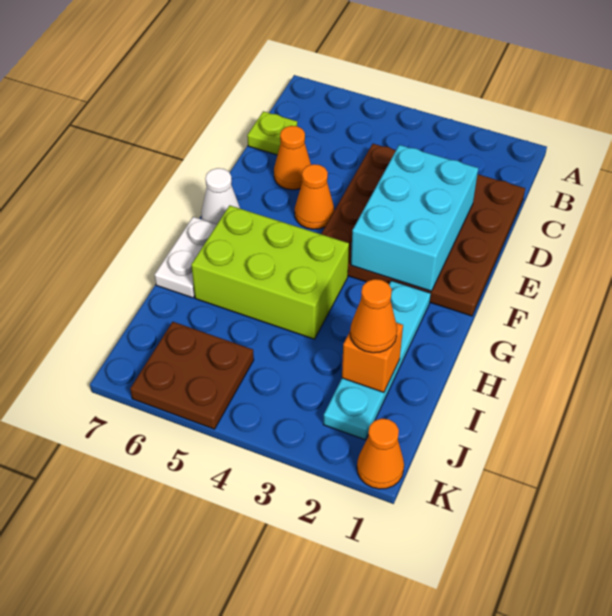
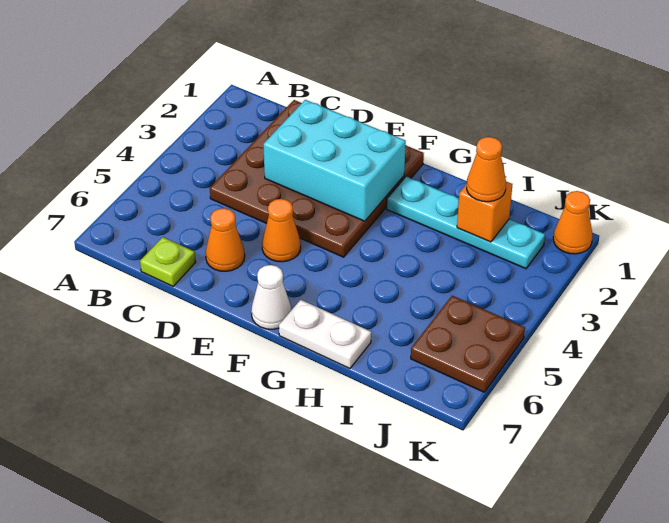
lime brick G4:H6 level 1 -> none

